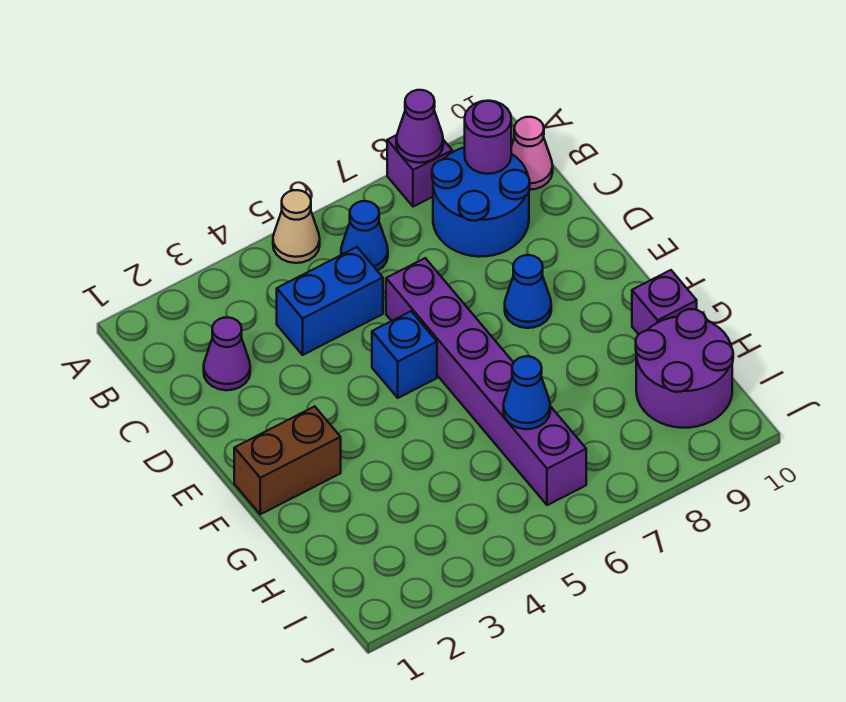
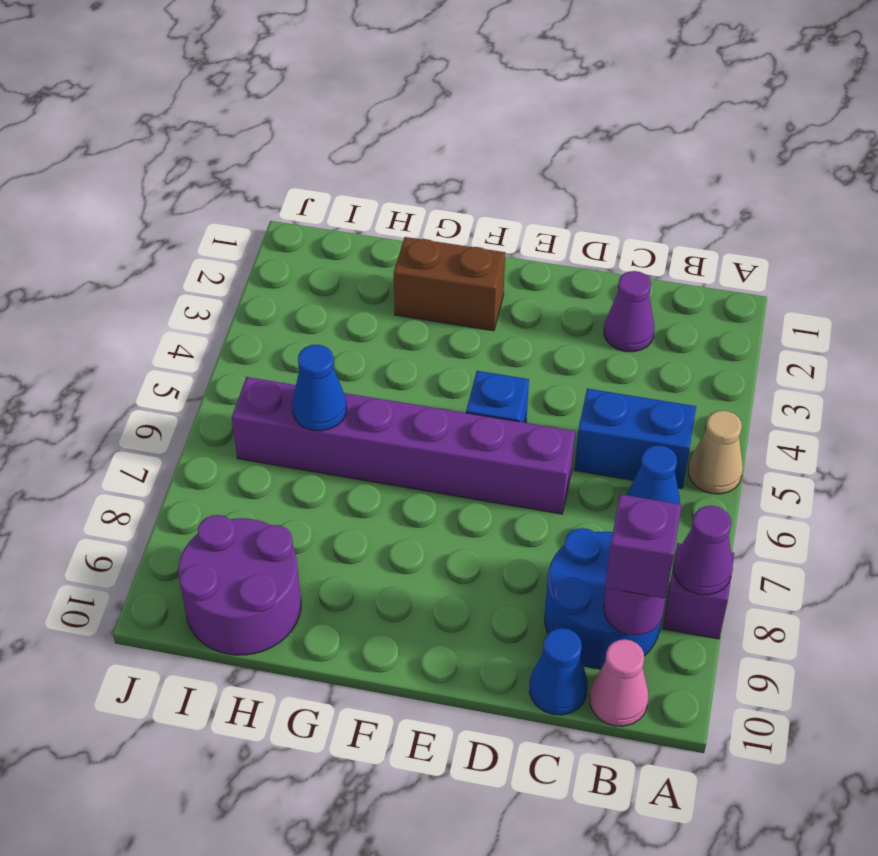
blue brick C4:C5 level 1 -> blue brick B5:C5 level 1
blue cone E8 level 1 -> blue cone C10 level 1
brown brick F1:F2 level 1 -> brown brick F2:G2 level 1
purple brick G10 level 1 -> purple brick B9 level 3

